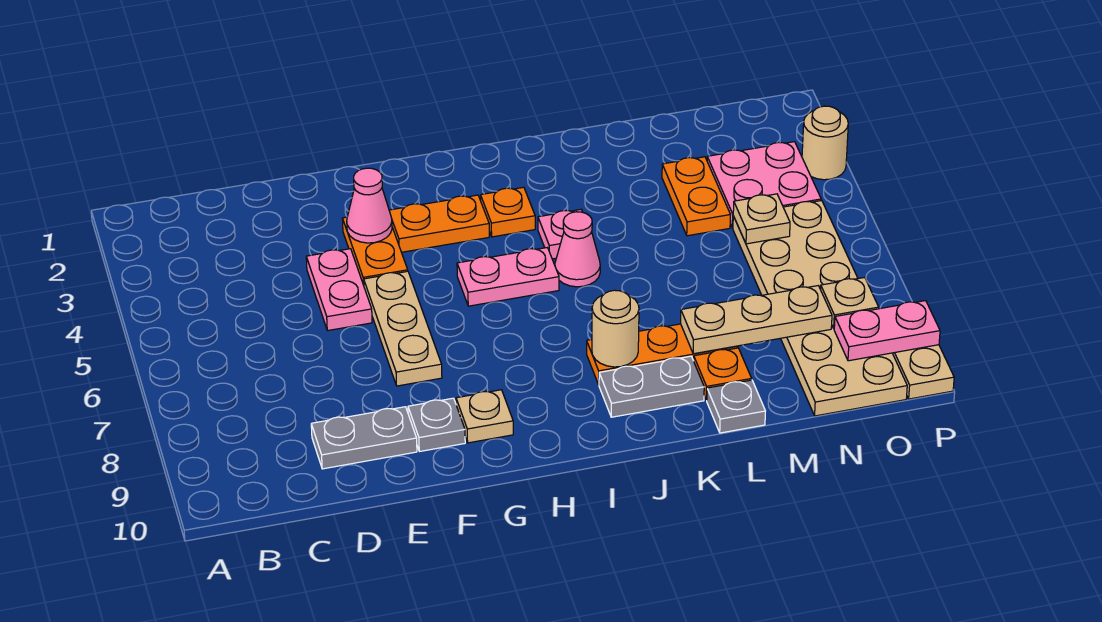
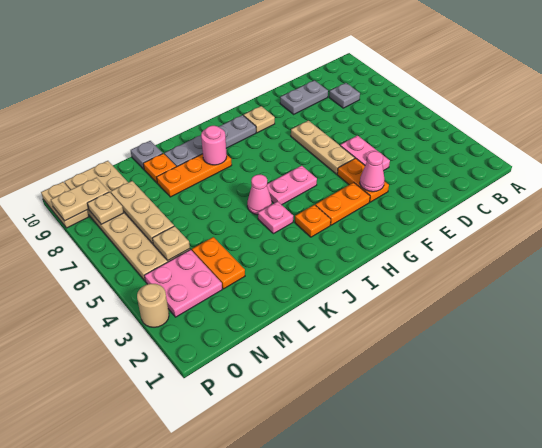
grey plate F9 level 1 -> grey plate C8 level 1
tan round brick J8 level 2 -> pink round brick J8 level 2
grey plate J9:K9 level 1 -> grey plate H9:K9 level 1
tan plate L8:N8 level 2 -> tan plate N6:N8 level 2
pink plate O9:P9 level 2 -> tan plate O9:P9 level 2

